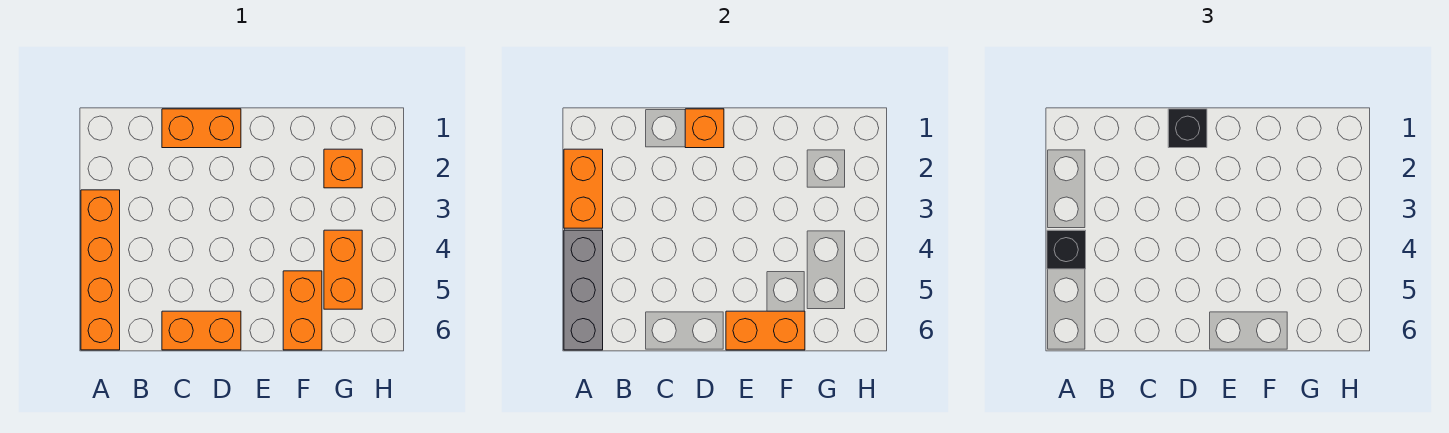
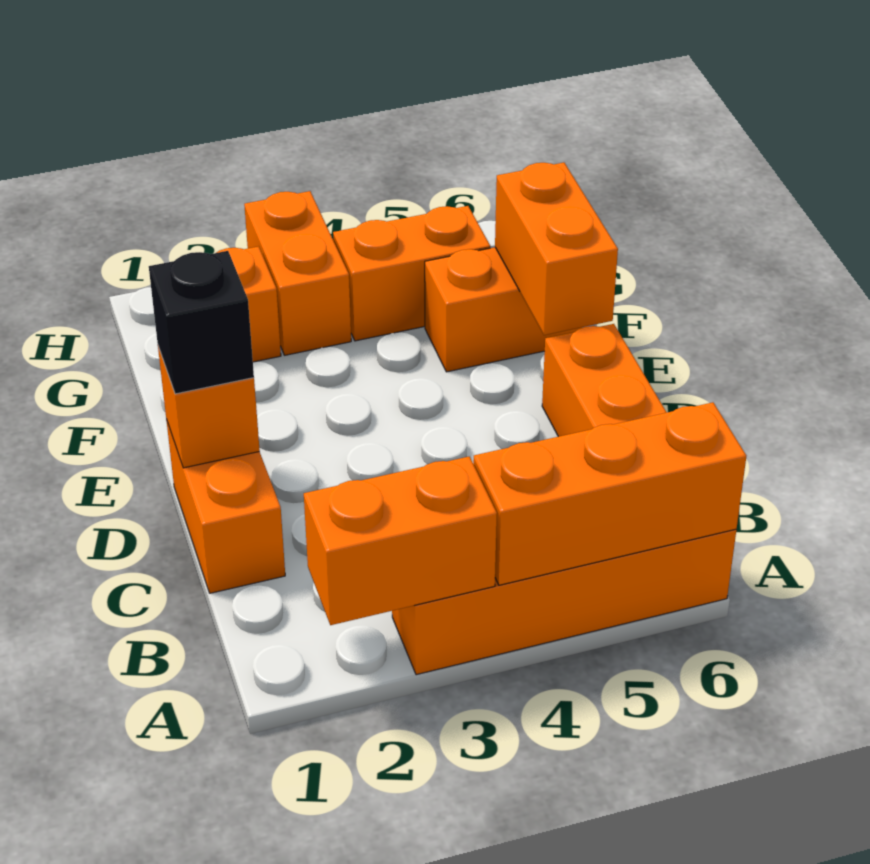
grey brick A4:A6 level 2 -> orange brick A4:A6 level 2
black brick A4 level 3 -> none
none -> orange brick G3:H3 level 1

